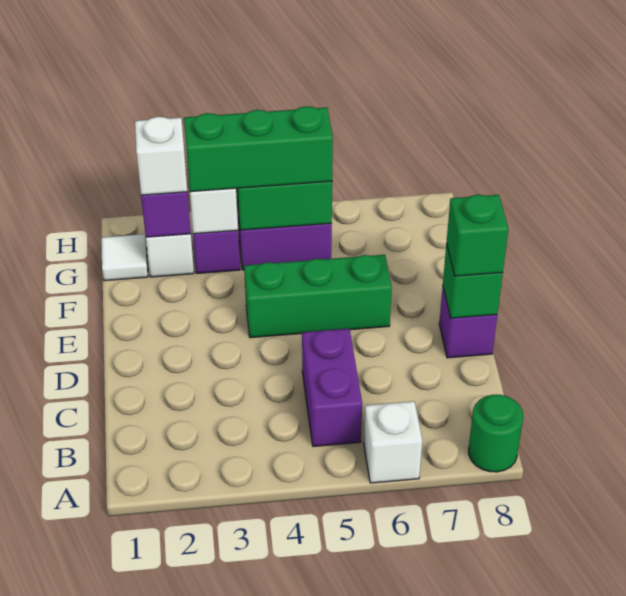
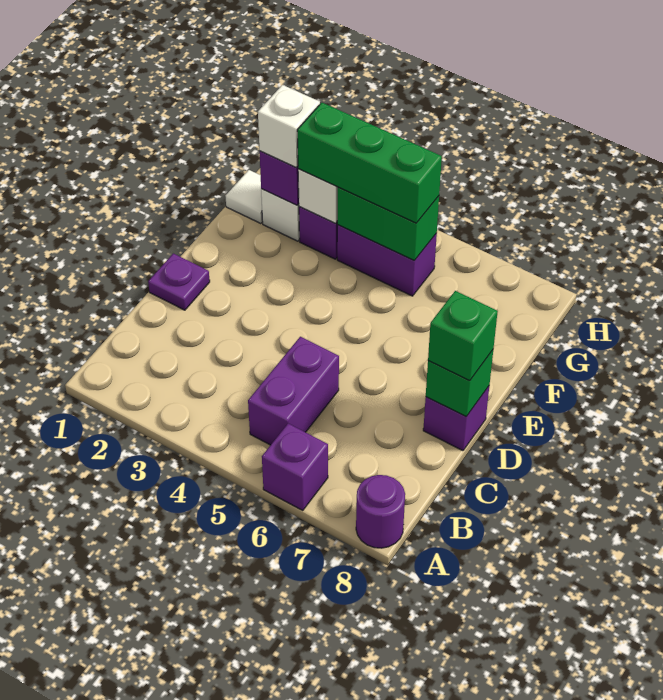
white brick A6 level 1 -> purple brick A6 level 1
green round brick A8 level 1 -> purple round brick A8 level 1
none -> purple plate D1 level 1
green brick E4:E6 level 1 -> none

